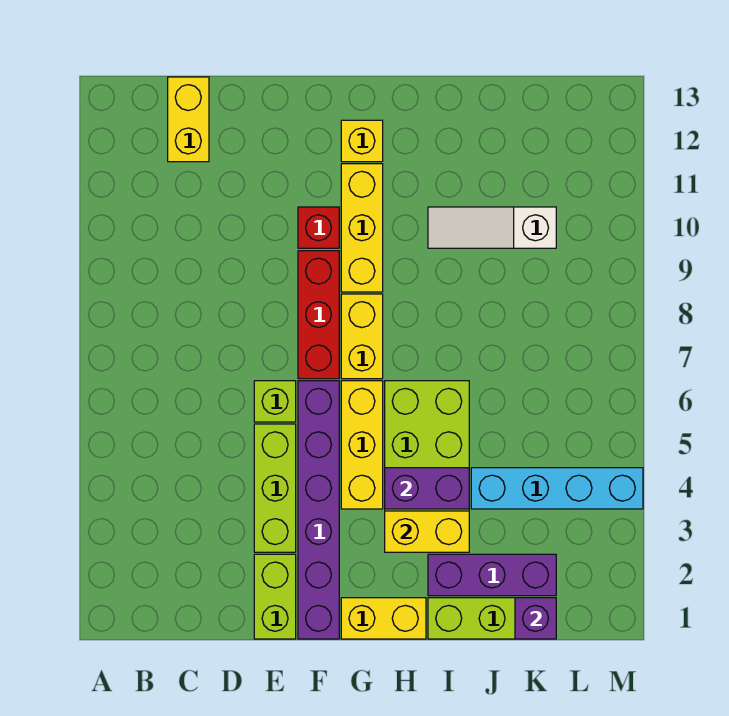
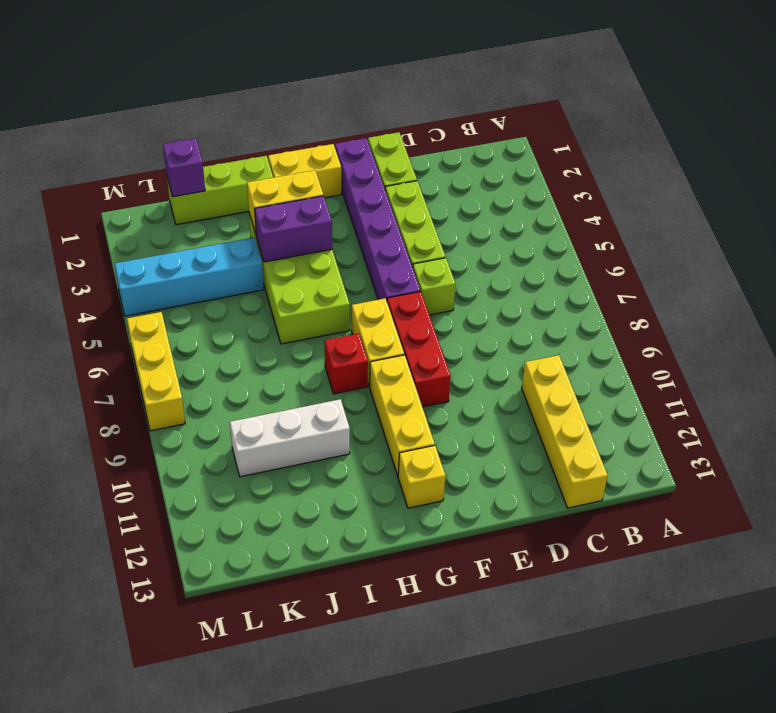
yellow brick C12:C13 level 1 -> yellow brick C10:C13 level 1
red brick F10 level 1 -> red brick H8 level 1
yellow brick G4:G6 level 1 -> yellow brick M6:M8 level 1
purple brick I2:K2 level 1 -> none
white slope I10:K10 level 1 top K -> white brick I10:K10 level 1

